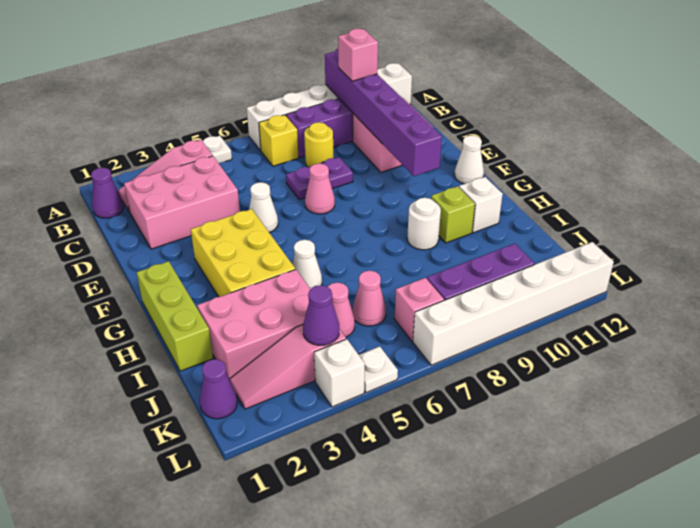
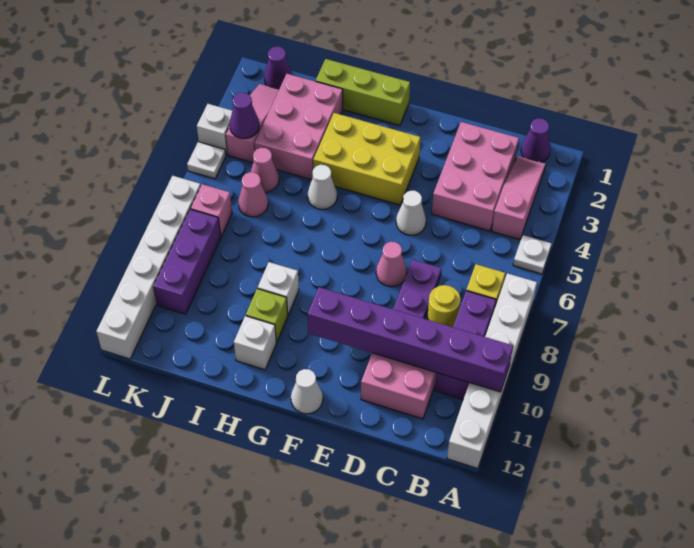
pink brick B10 level 3 -> none
white round brick H9 level 1 -> white brick H9 level 1

